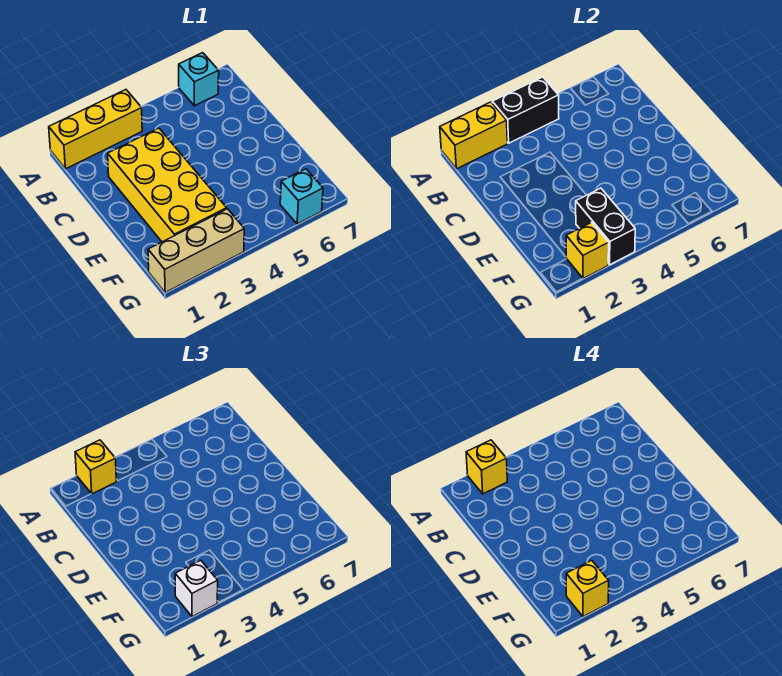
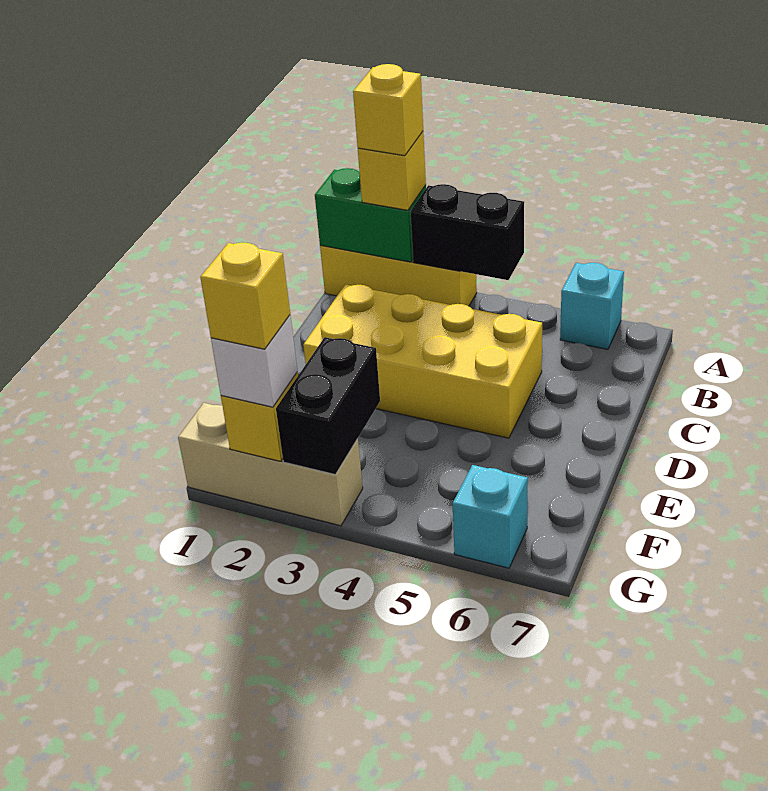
yellow brick A1:A2 level 2 -> green brick A1:A2 level 2
yellow brick C2:F3 level 1 -> yellow brick C2:D5 level 1

